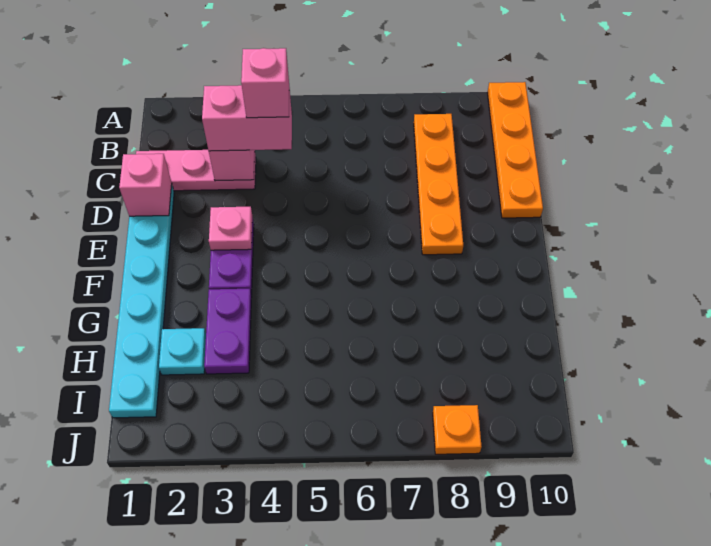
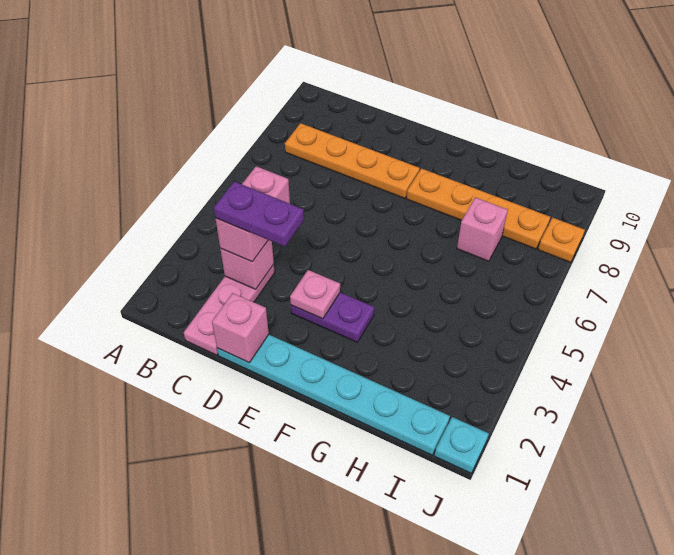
orange plate A10:D10 level 1 -> orange plate F8:I8 level 1
pink brick C4 level 4 -> pink brick H7 level 1
purple plate G3:H3 level 1 -> purple plate C3:D3 level 4
cyan plate H2 level 1 -> cyan plate J1 level 1

